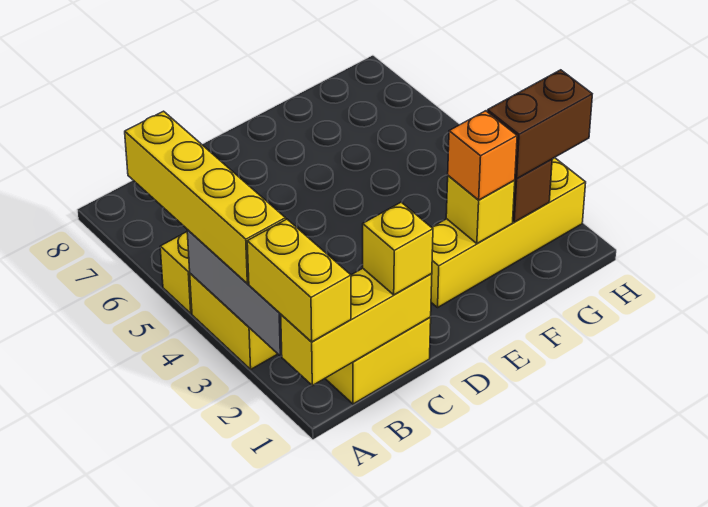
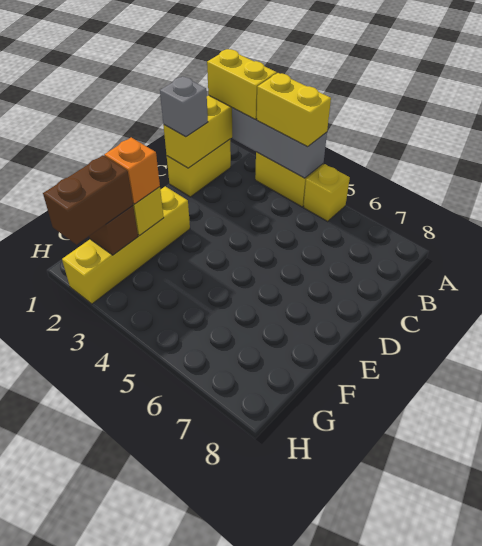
yellow brick A3:A6 level 3 -> yellow brick A3:A4 level 3
yellow brick C1 level 3 -> grey brick C1 level 3

